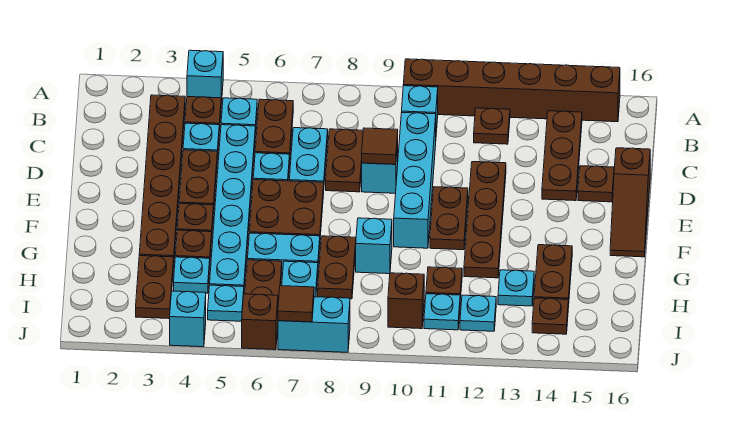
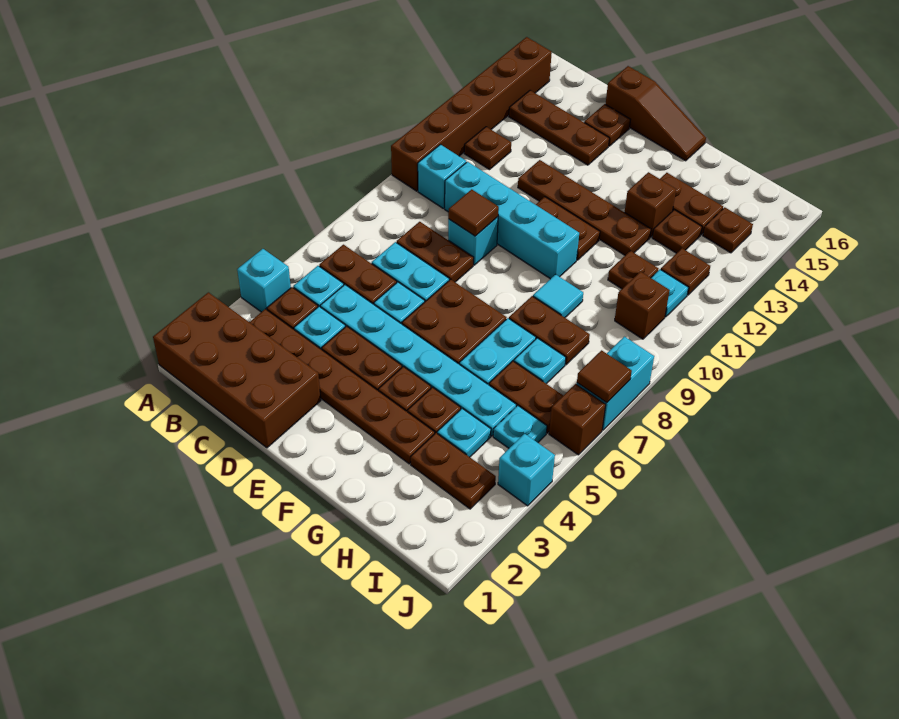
none -> brown brick A1:D2 level 1
cyan brick G9 level 1 -> cyan tile G9 level 1
none -> brown brick G13 level 1
cyan plate H13 level 1 -> brown plate H13 level 1
cyan plate I12 level 1 -> brown plate I12 level 1

